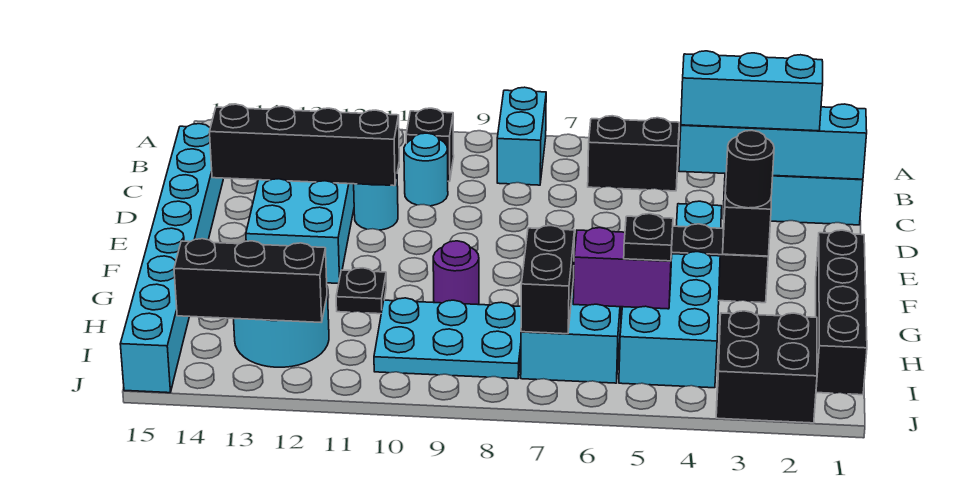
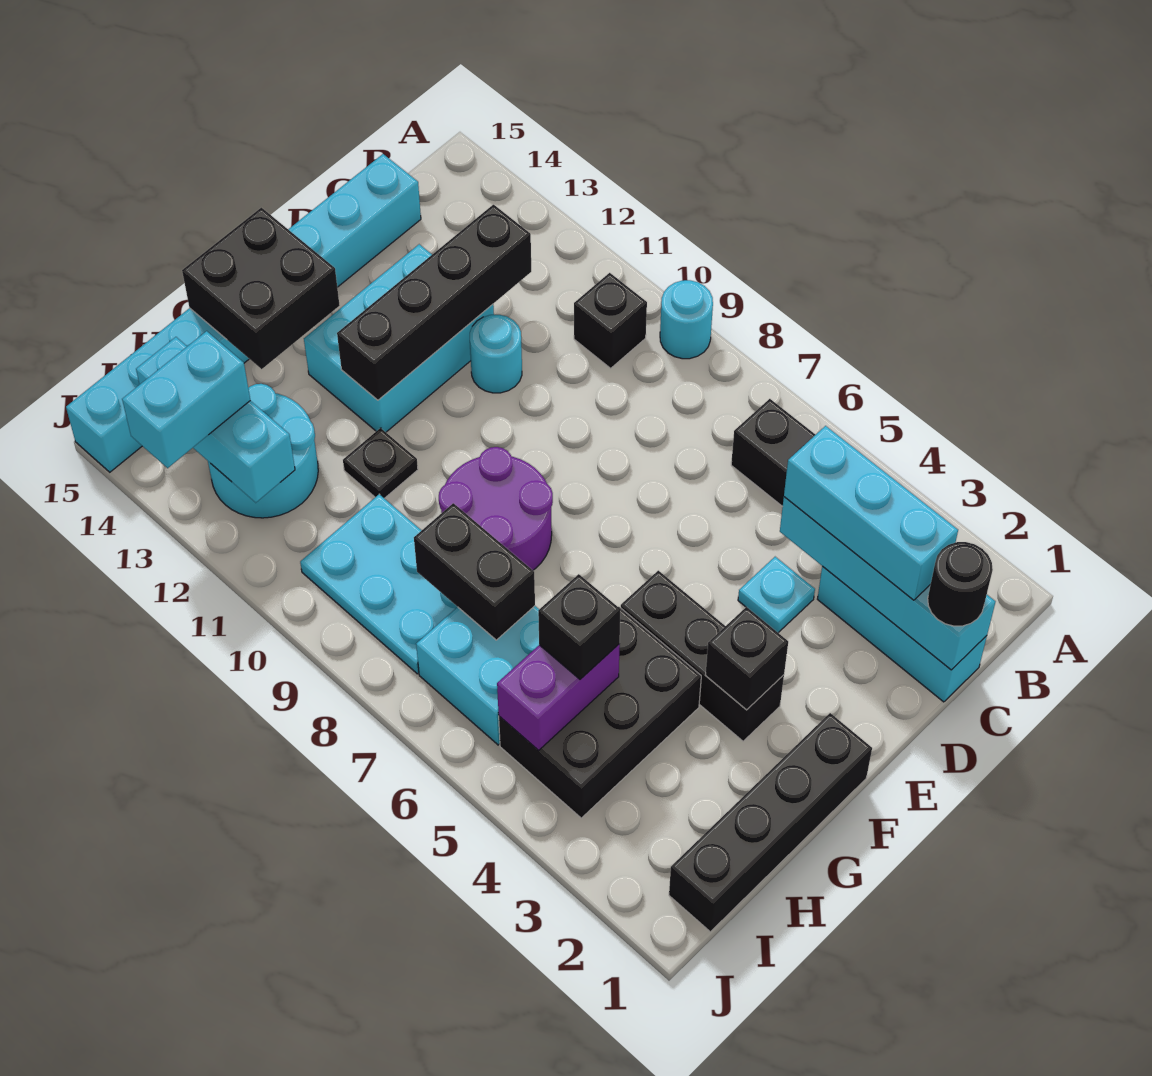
cyan brick A8:B8 level 1 -> cyan brick I13:J13 level 3
cyan round brick C10 level 1 -> cyan round brick A9 level 1
black brick D11:D14 level 2 -> black brick C12:F12 level 2
black round brick F3 level 3 -> black round brick C1 level 3
cyan brick G4:I5 level 1 -> black brick G4:I5 level 1
purple round brick G9 level 1 -> purple round brick F8:G9 level 1
purple brick H5:H6 level 2 -> purple brick H5:I5 level 2
black plate H5 level 3 -> black brick H5 level 3
black brick H7:I7 level 2 -> black brick H7:H8 level 2
black brick I2:J3 level 1 -> black brick F14:G15 level 2
black brick I12:I14 level 2 -> cyan brick I12:I14 level 2

